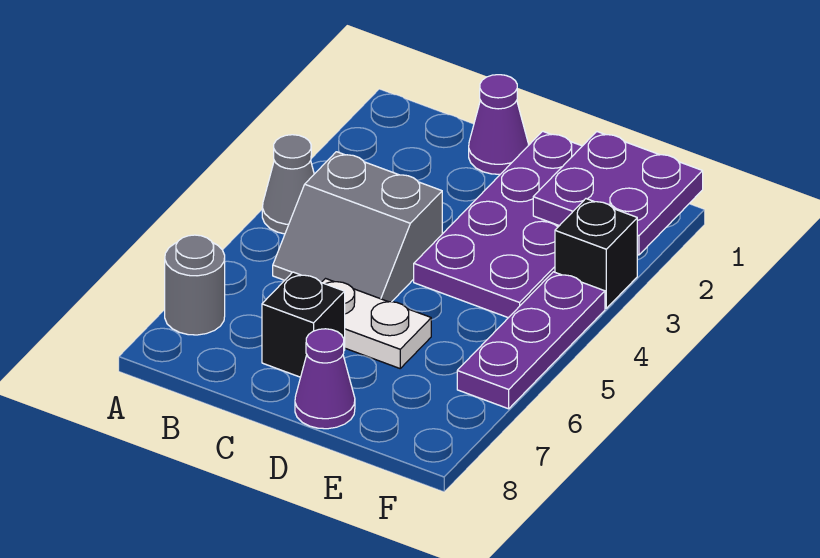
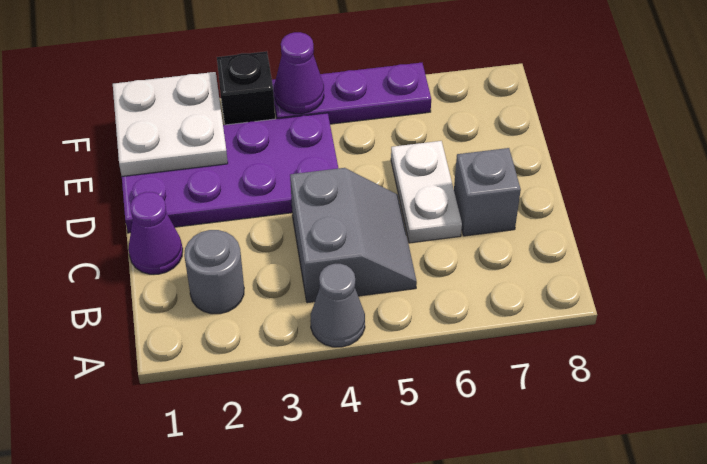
grey round brick A7 level 1 -> grey round brick B2 level 1
black brick C7 level 1 -> grey brick C7 level 1
purple cone D8 level 1 -> purple cone F4 level 2
purple plate E1:F2 level 2 -> white plate E1:F2 level 2

